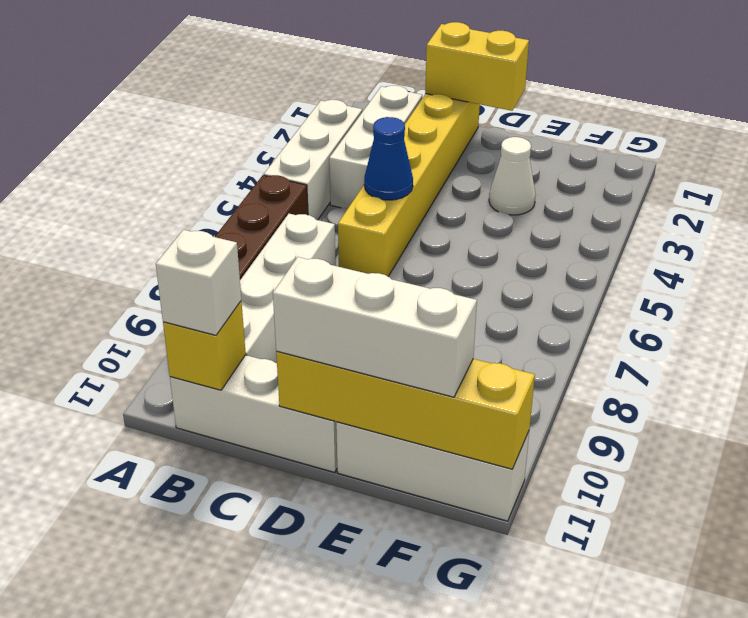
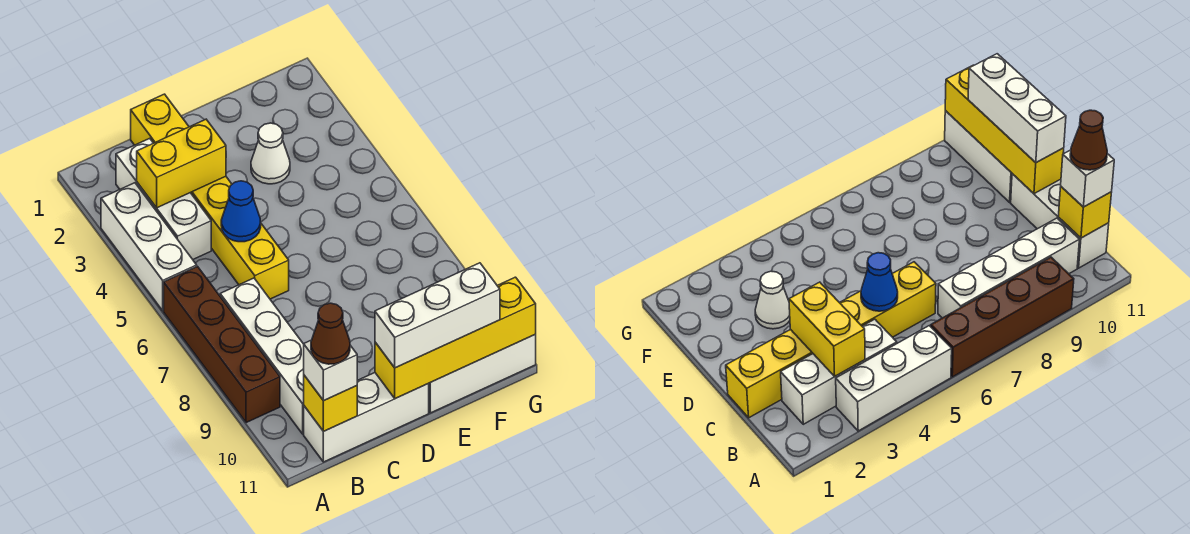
none -> brown cone B11 level 4
yellow brick C1:D1 level 2 -> yellow brick B3:C3 level 2

